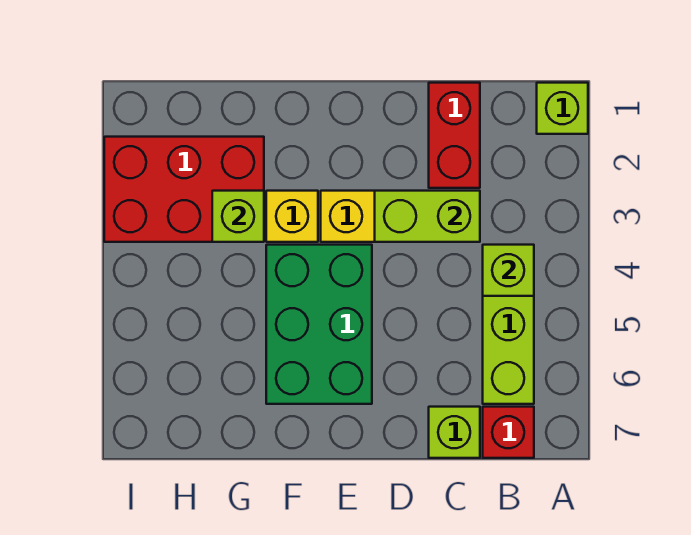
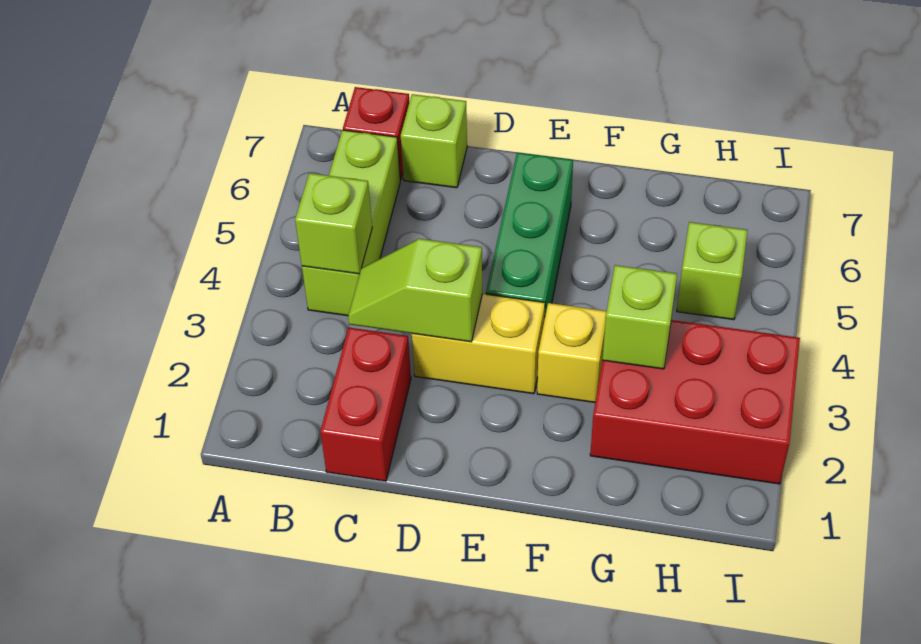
lime brick A1 level 1 -> lime brick H5 level 1
lime brick C3:D3 level 2 -> lime slope C3:D3 level 2 top D
green brick E4:F6 level 1 -> green brick E4:E6 level 1

